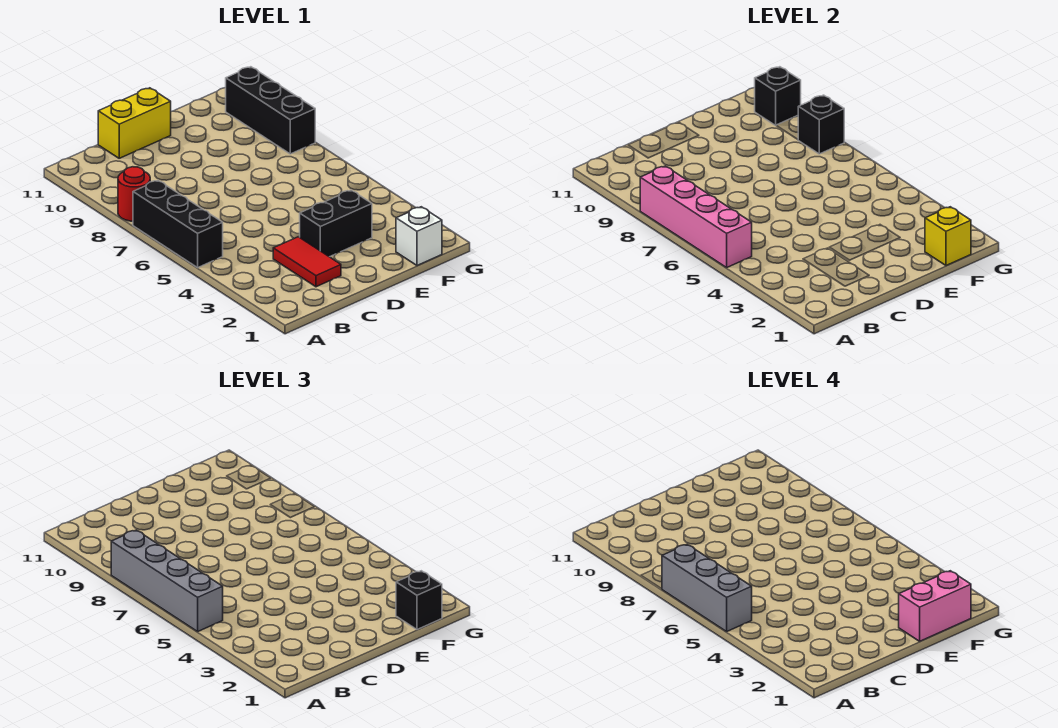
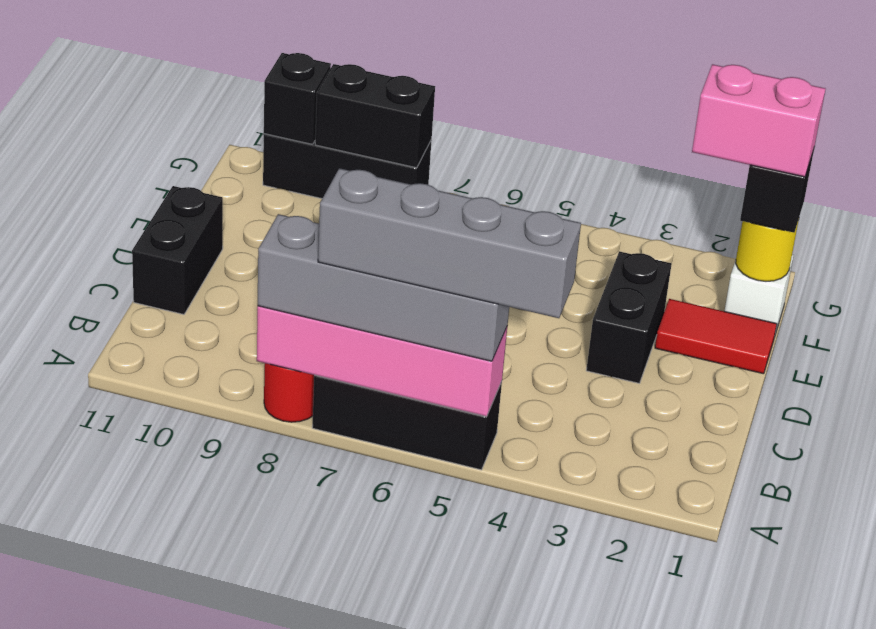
grey brick A5:A7 level 4 -> grey brick A4:A7 level 4
red tile C2:C3 level 1 -> red tile E1:E2 level 1
yellow brick C11:D11 level 1 -> black brick C11:D11 level 1
pink brick E1:F1 level 4 -> pink brick F1:F2 level 4
yellow brick F1 level 2 -> yellow round brick F1 level 2
black brick G8 level 2 -> black brick G8:G9 level 2

